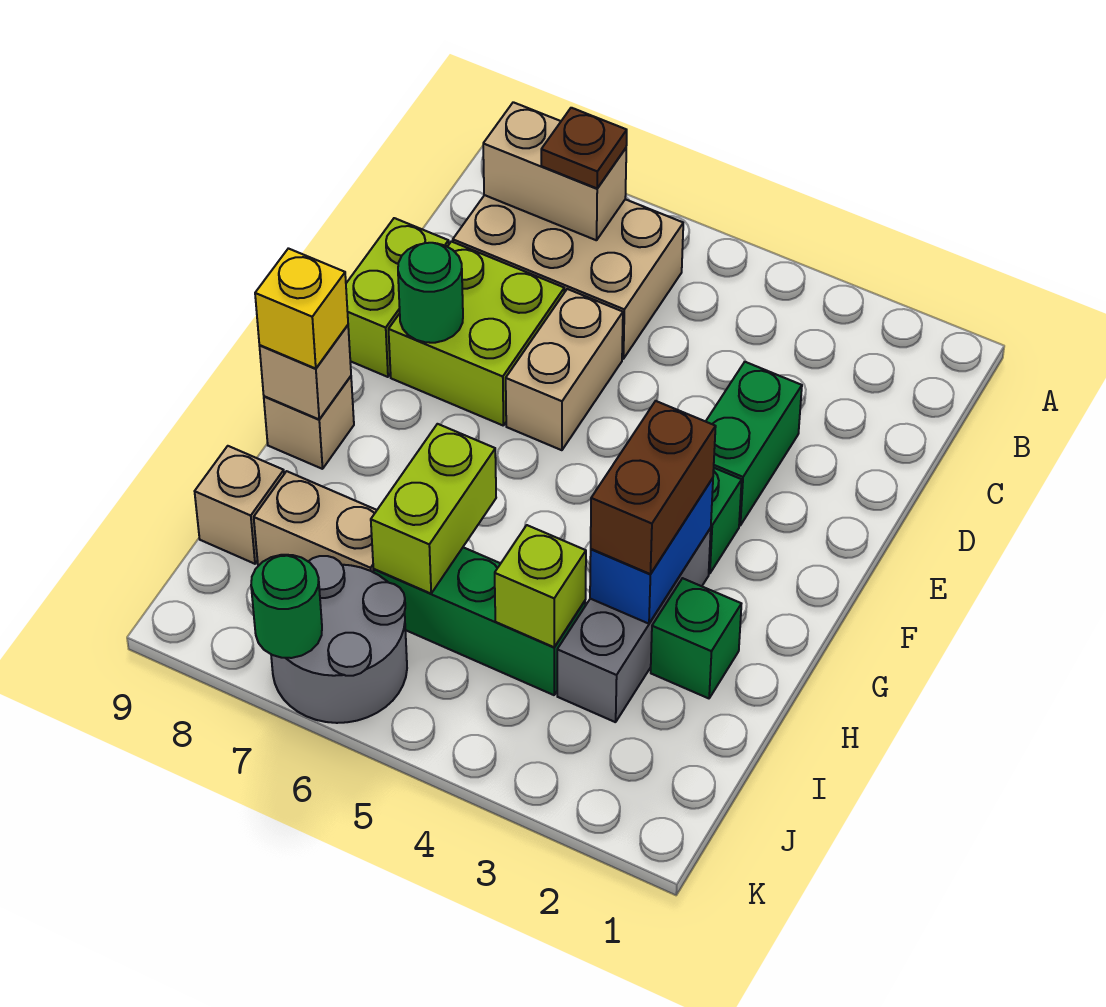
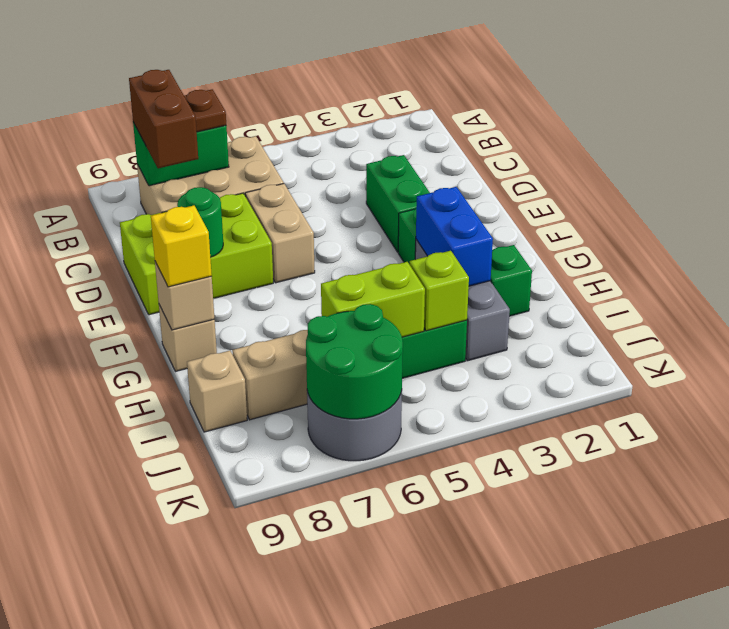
tan brick B7:B8 level 2 -> green brick B7:B8 level 2
brown brick G3:H3 level 3 -> brown brick B8:C8 level 3
lime brick H6:I6 level 2 -> lime brick I5:I6 level 2
green round brick K7 level 2 -> green round brick J6:K7 level 2

